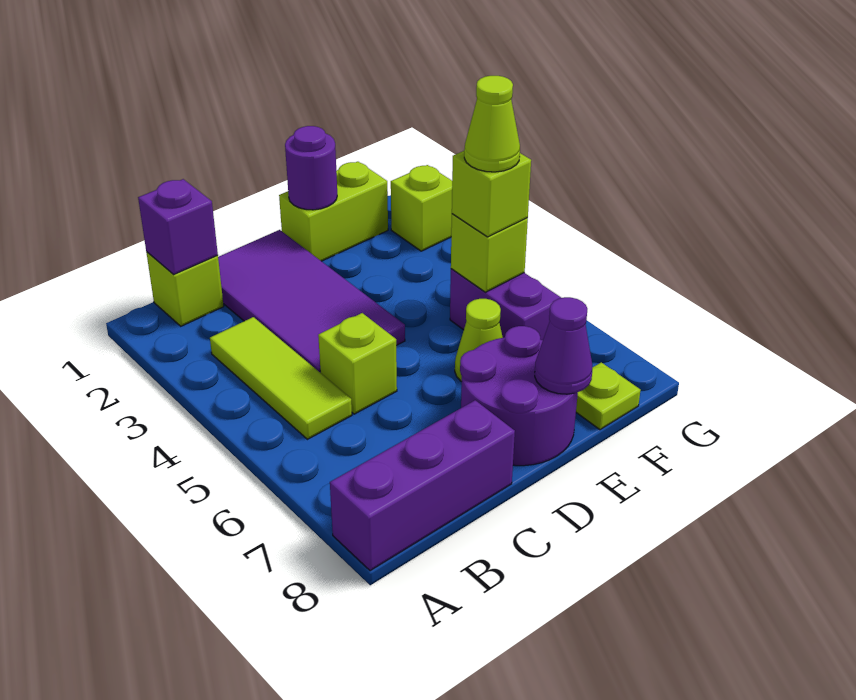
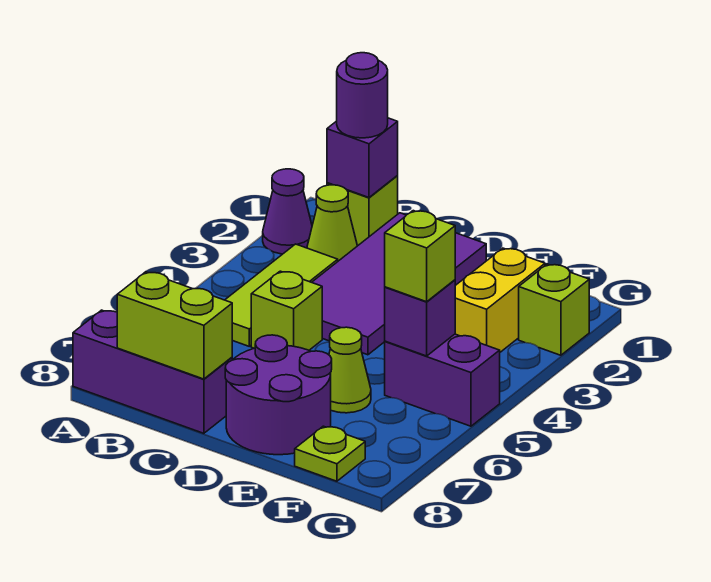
lime brick E1:F1 level 1 -> lime brick B8:C8 level 2
purple round brick E1 level 2 -> purple round brick B1 level 3
purple cone E8 level 2 -> purple cone A2 level 1
none -> yellow brick F2:F3 level 1
purple brick F5:F6 level 1 -> purple brick F5:G5 level 1
lime brick F5 level 2 -> purple brick F5 level 2
lime cone F5 level 4 -> lime cone B2 level 1

